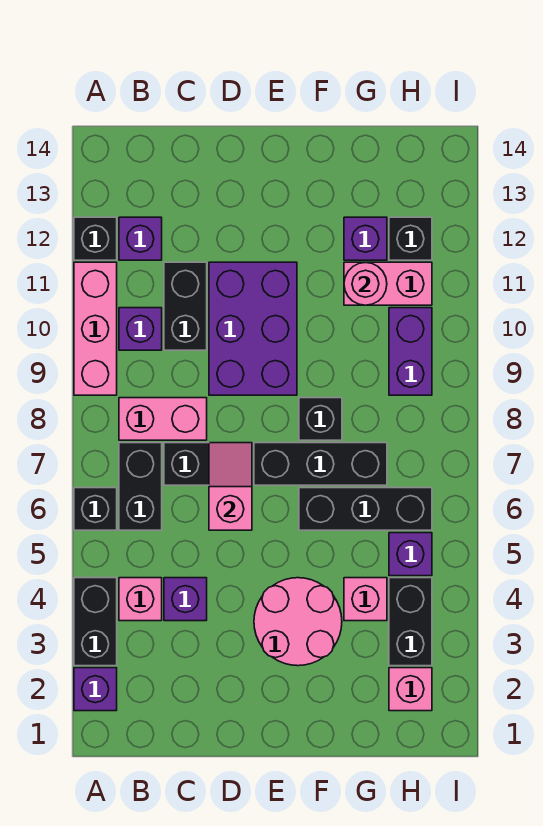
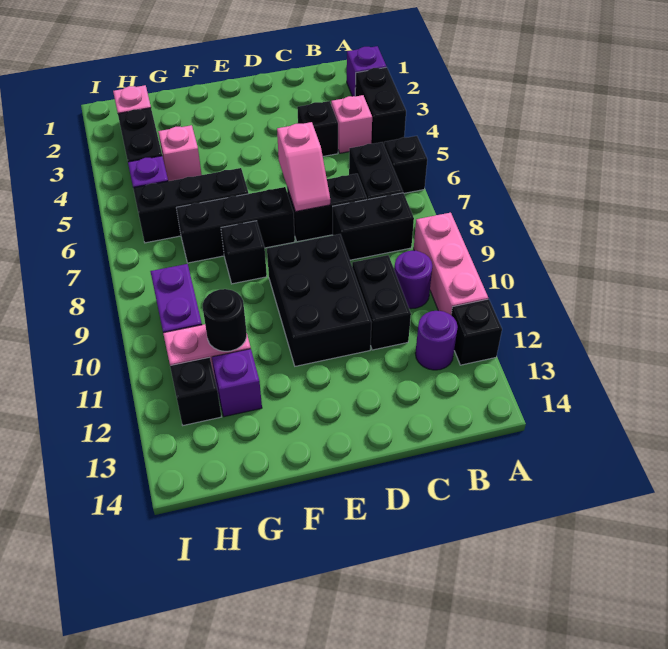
pink brick B8:C8 level 1 -> black brick B8:C8 level 1
purple brick B10 level 1 -> purple round brick B10 level 1
purple brick B12 level 1 -> purple round brick B12 level 1
purple brick C4 level 1 -> black brick C4 level 1
purple brick D9:E11 level 1 -> black brick D9:E11 level 1
pink round brick E3:F4 level 1 -> none
pink round brick G11 level 2 -> black round brick G11 level 2

